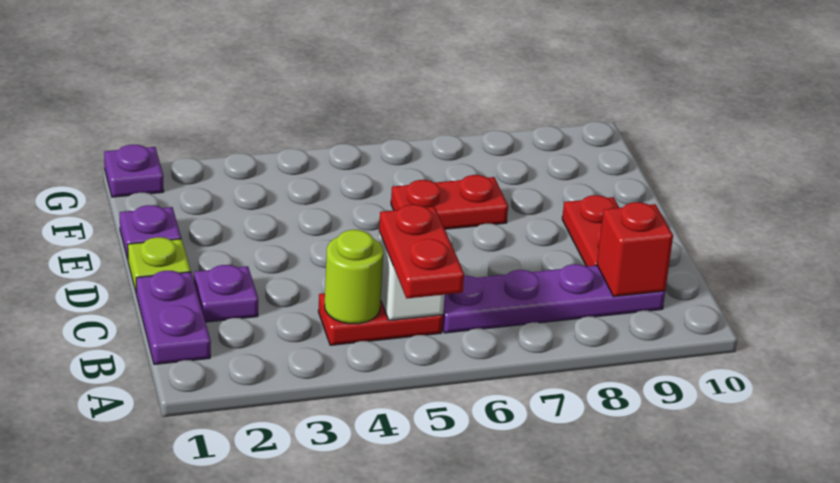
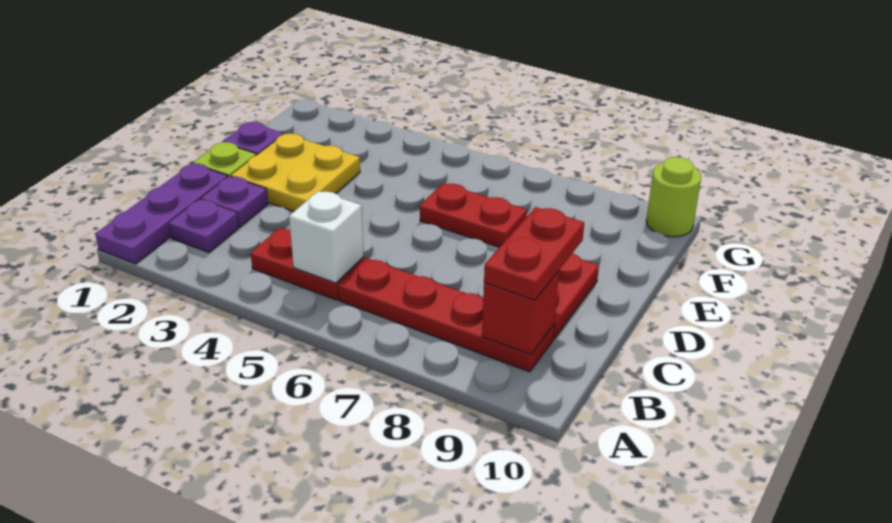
red plate A5:B5 level 3 -> red plate B9:C9 level 3
purple plate B1:C1 level 1 -> purple plate A1:C1 level 1
lime round brick B4 level 2 -> lime round brick G10 level 1
purple plate B6:B9 level 1 -> red plate B6:B9 level 1
none -> yellow plate D2:E3 level 1
purple plate G1 level 1 -> purple plate B2 level 1

